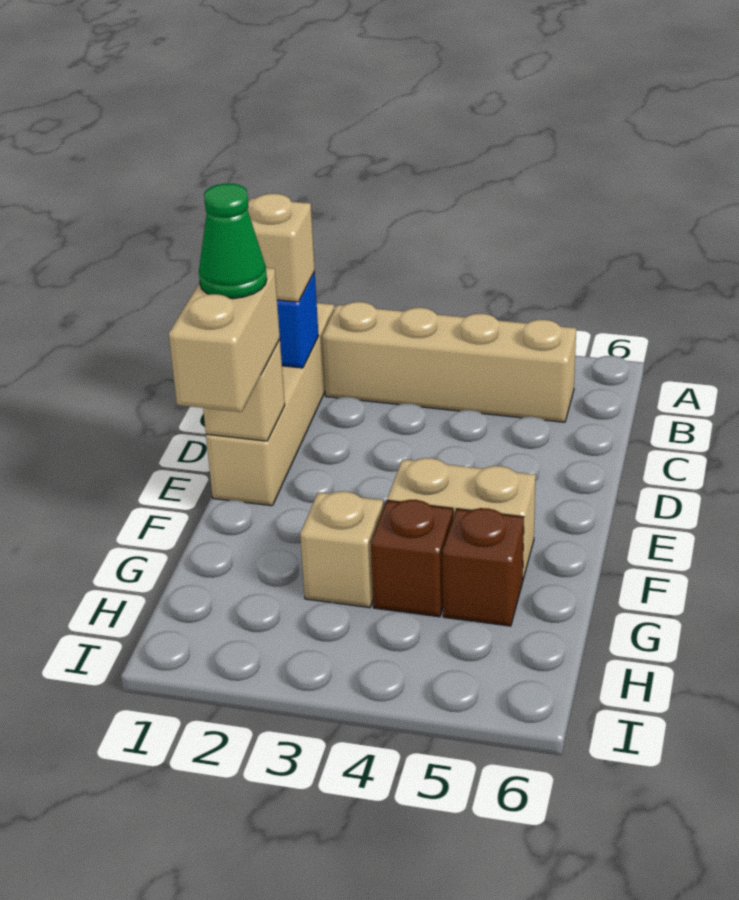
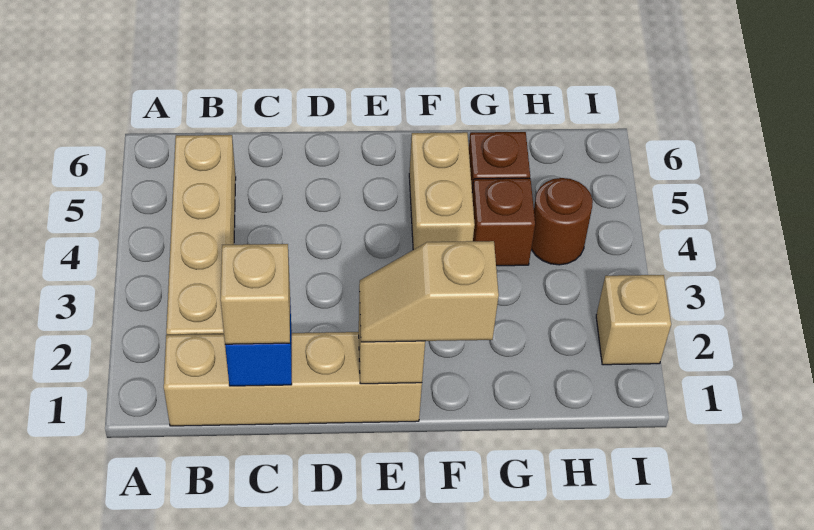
tan brick E1:F1 level 3 -> tan slope E1:F1 level 3 top F
green cone E1 level 4 -> none
tan brick G3 level 1 -> tan brick I2 level 1
none -> brown round brick H4 level 1

